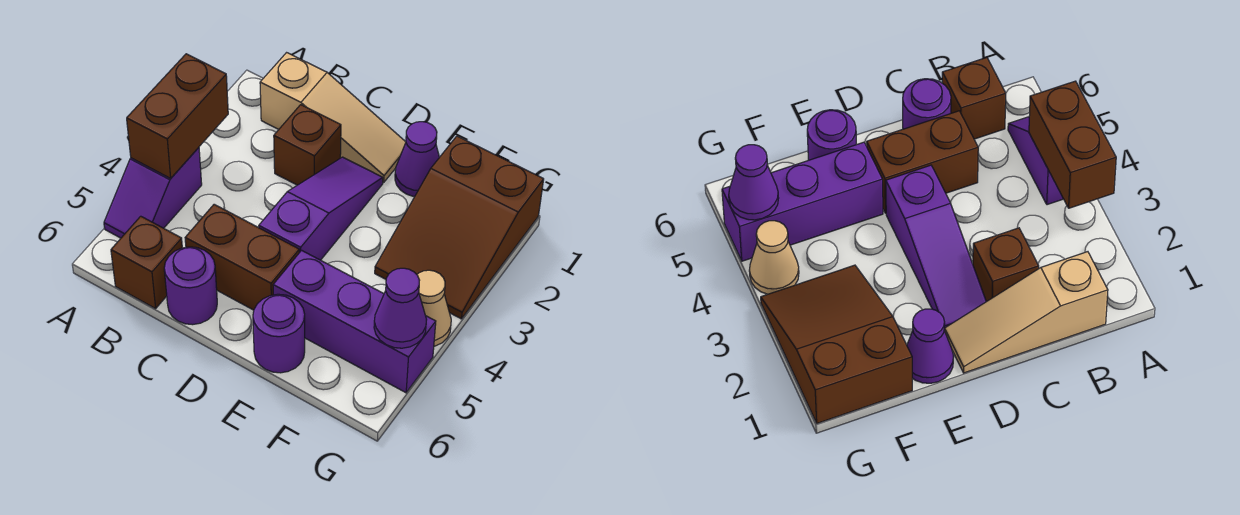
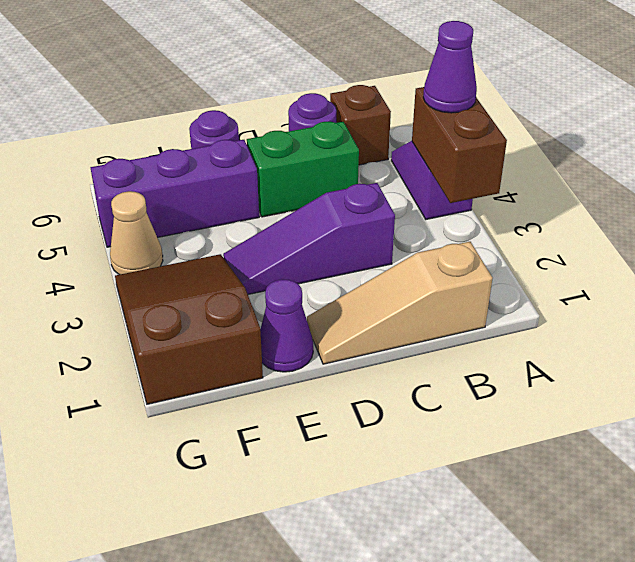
brown brick C2 level 1 -> none
brown brick C5:D5 level 1 -> green brick C5:D5 level 1
purple slope D2:D4 level 1 top 4 -> purple slope C3:E3 level 1 top C
purple cone G5 level 2 -> purple cone A4 level 3

